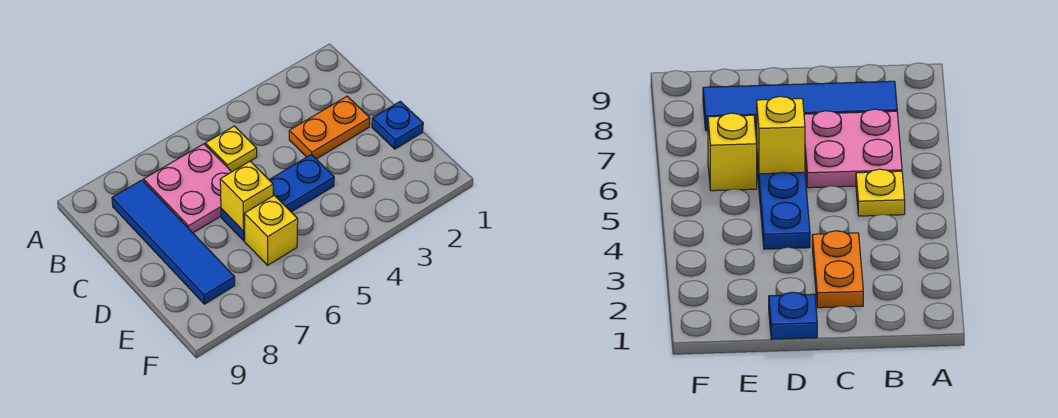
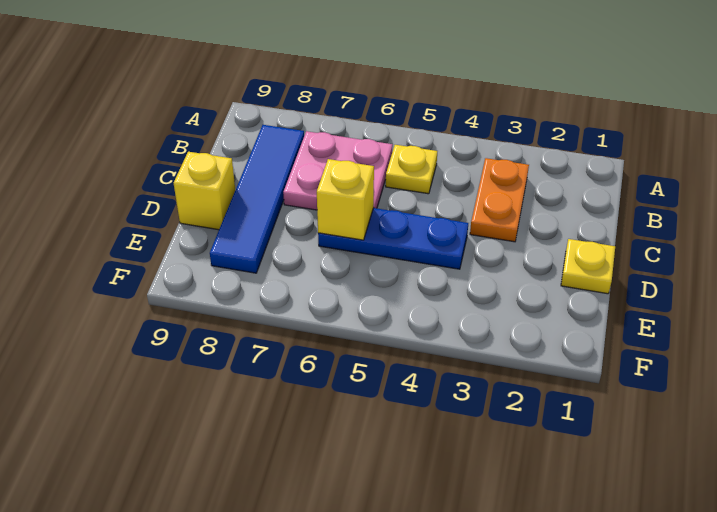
orange plate C2:C3 level 1 -> orange plate B3:C3 level 1
blue plate D1 level 1 -> yellow plate D1 level 1
yellow brick E6 level 1 -> yellow brick D9 level 1

